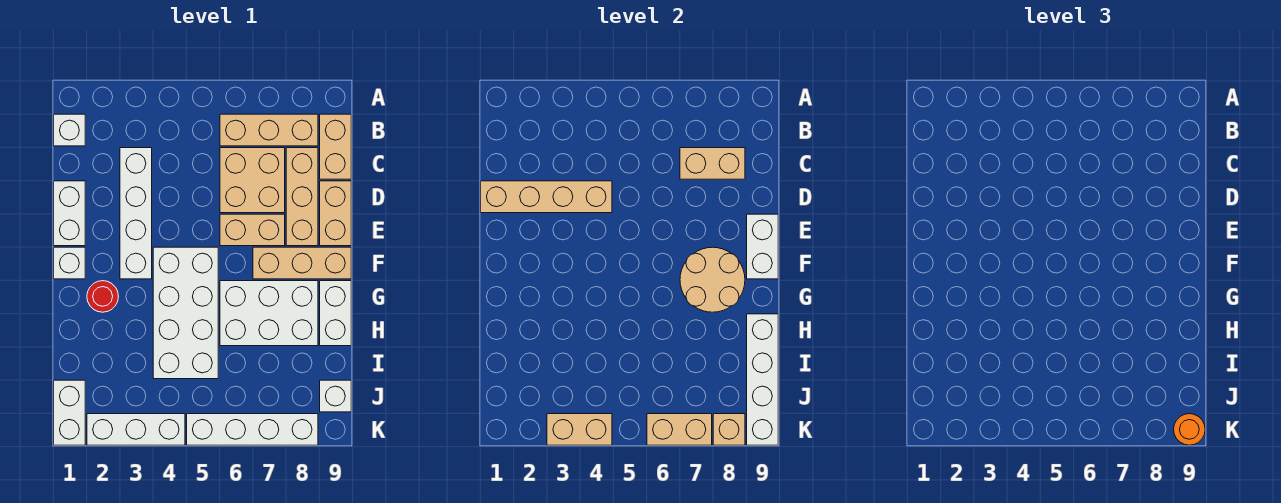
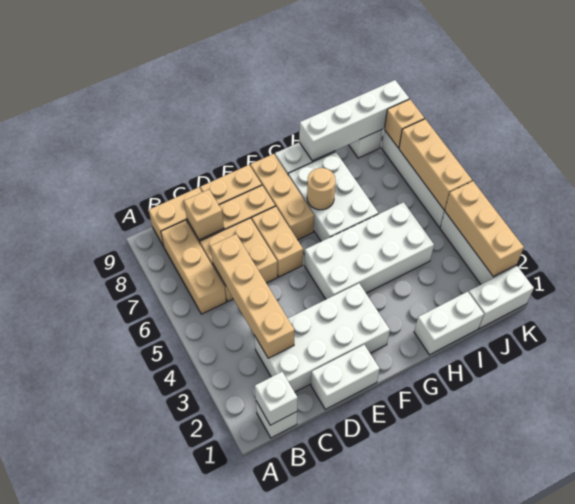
white brick C3:F3 level 1 -> white brick C2:F3 level 1
tan brick C7:C8 level 2 -> tan brick C8 level 2
tan brick D1:D4 level 2 -> tan brick C3:C6 level 2
white brick E9:F9 level 2 -> white brick H1:I1 level 1
white brick F1 level 1 -> white brick B1 level 2
tan round brick F7:G8 level 2 -> tan round brick G7 level 2
red round brick G2 level 1 -> none
tan brick K3:K4 level 2 -> tan brick K2:K4 level 2
tan brick K6:K7 level 2 -> tan brick K5:K7 level 2
orange round brick K9 level 3 -> none

